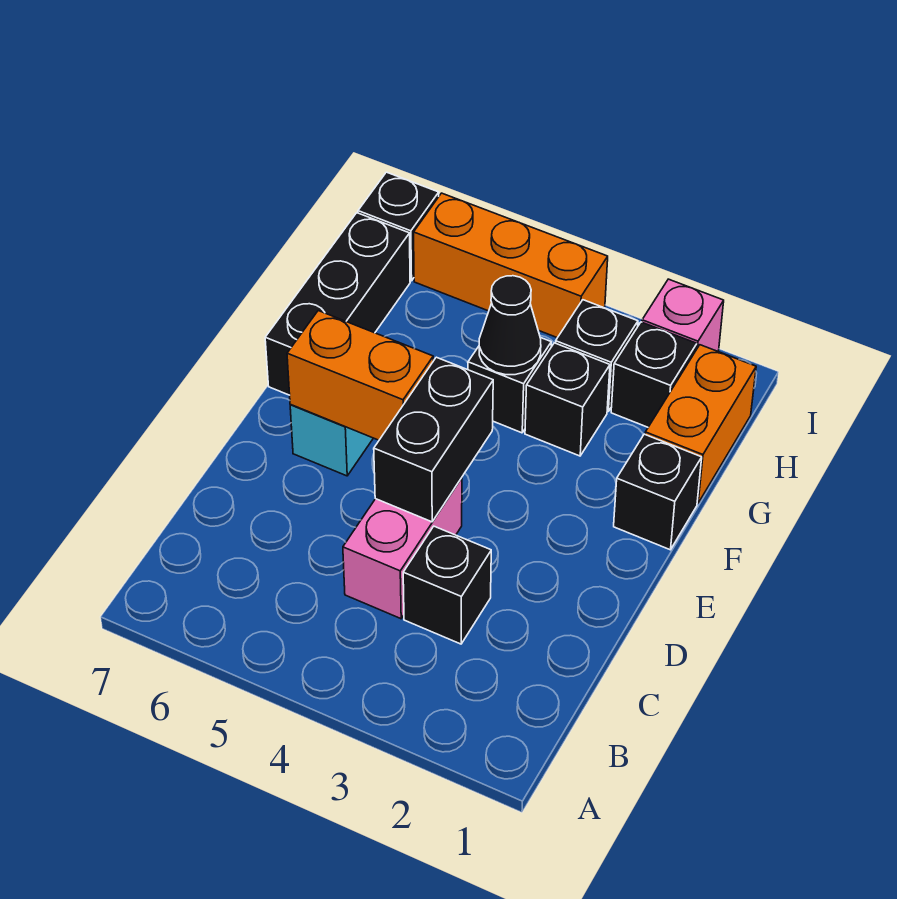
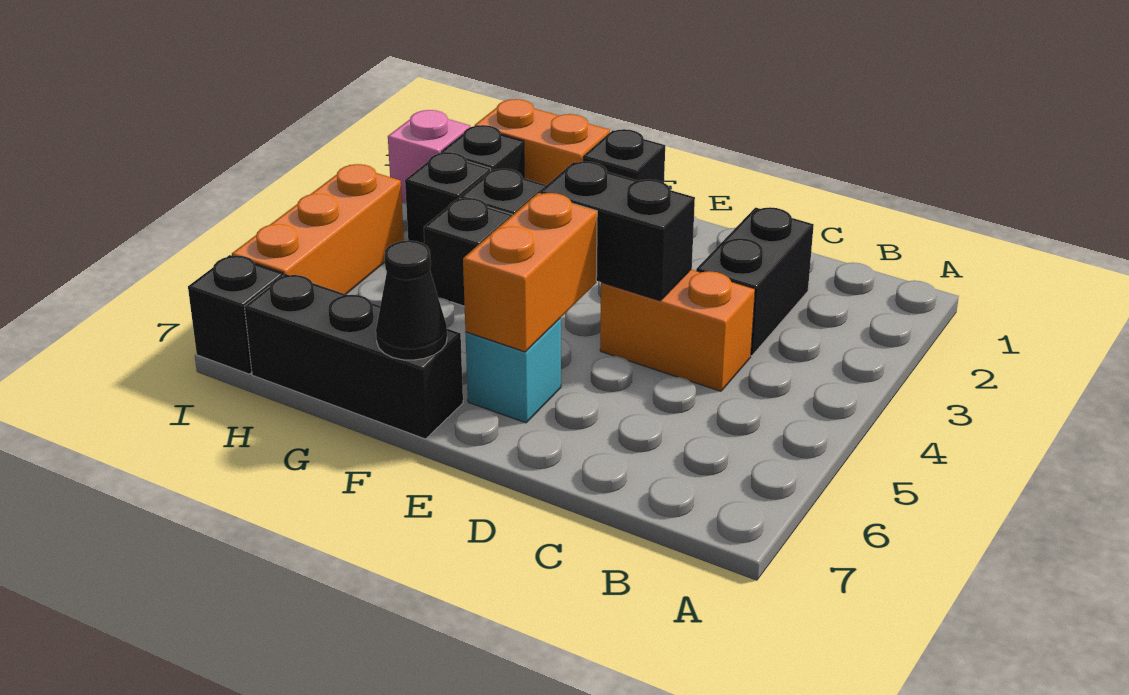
black brick C3 level 1 -> black brick C2:C3 level 1
pink brick C4:D4 level 1 -> orange brick C4:D4 level 1
black cone G4 level 2 -> black cone F7 level 2

